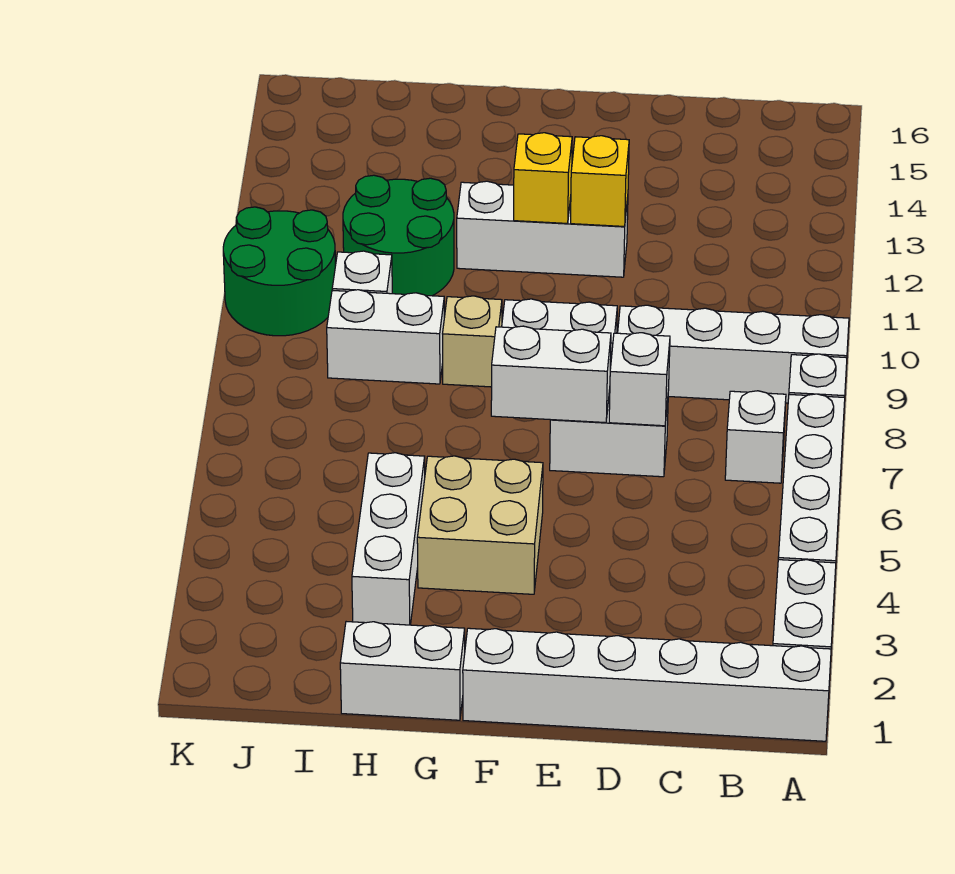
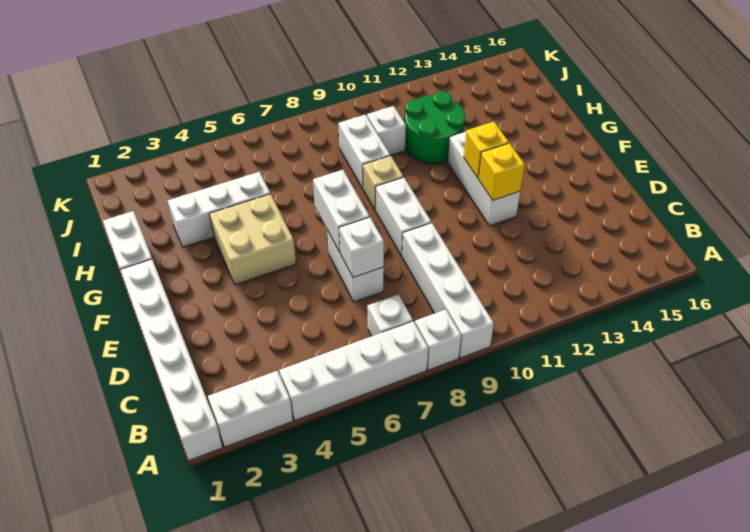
green round brick J10:K11 level 1 -> none

